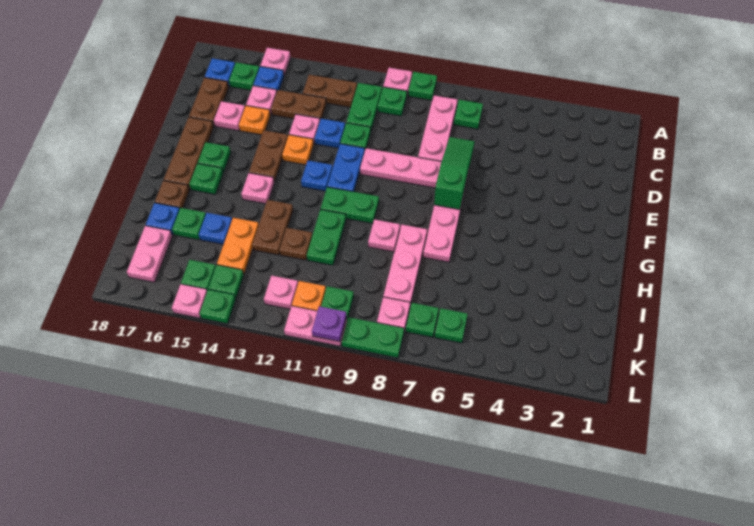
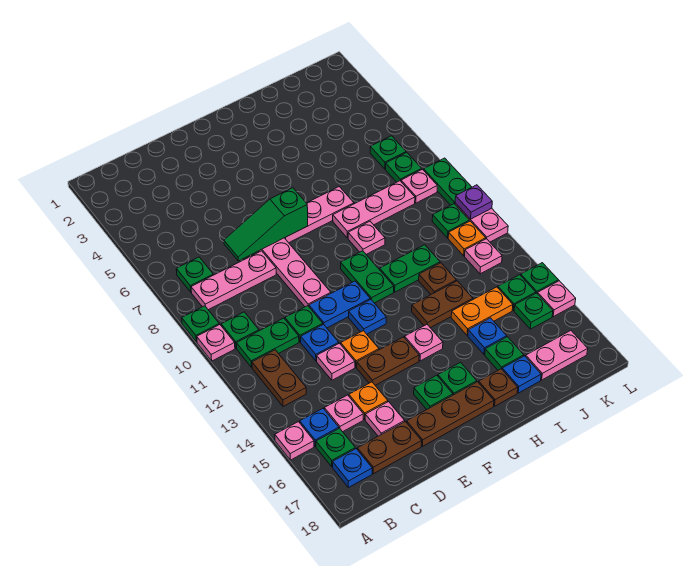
brown plate C13:C14 level 1 -> none

